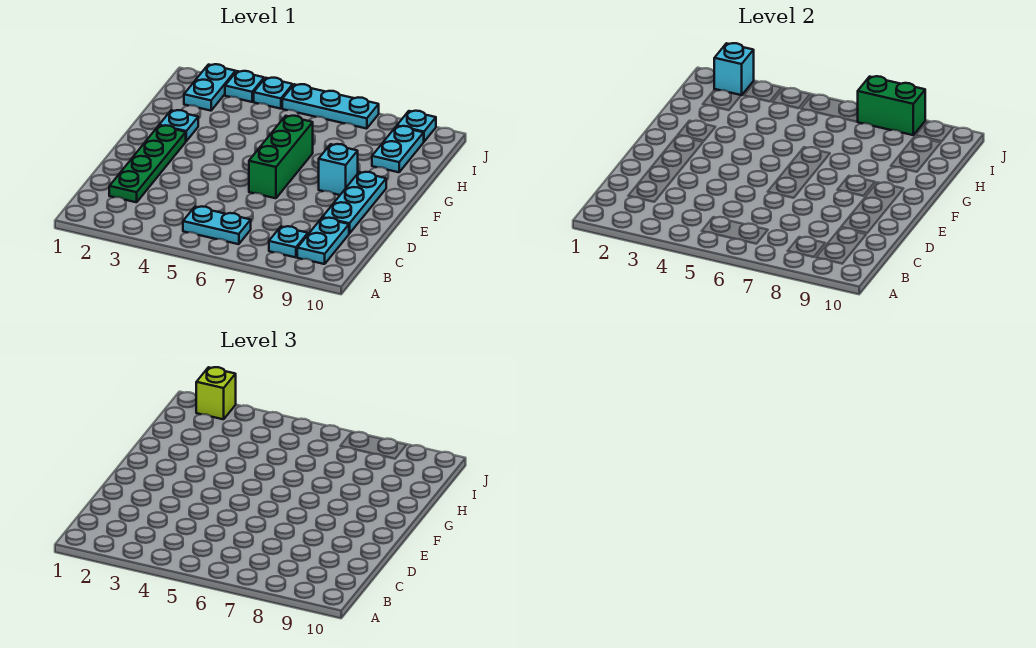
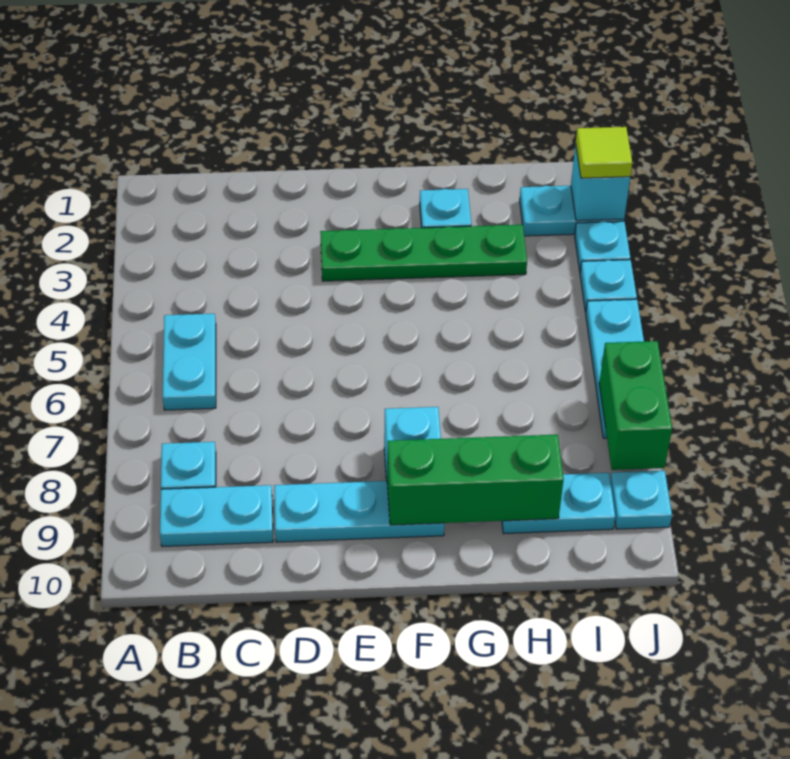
green plate C2:F2 level 1 -> green plate E3:H3 level 1
green brick E6:G6 level 1 -> green brick F9:H9 level 2
lime brick J2 level 3 -> lime tile J2 level 3

